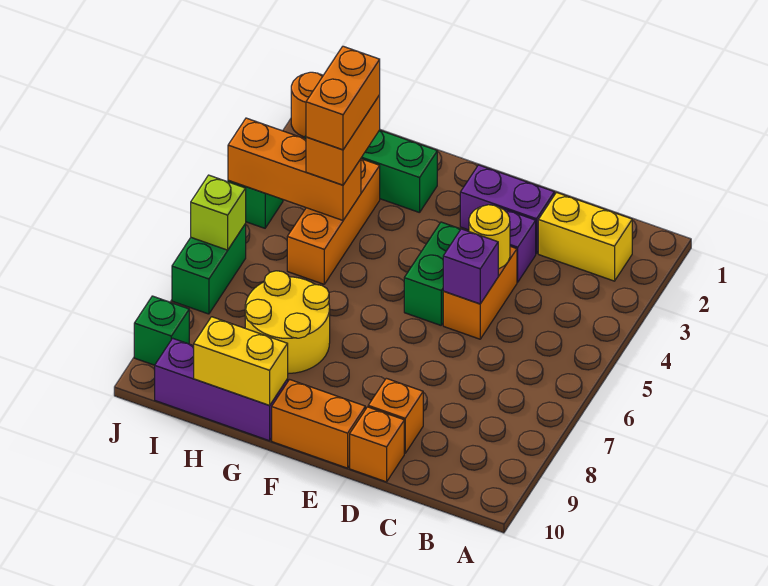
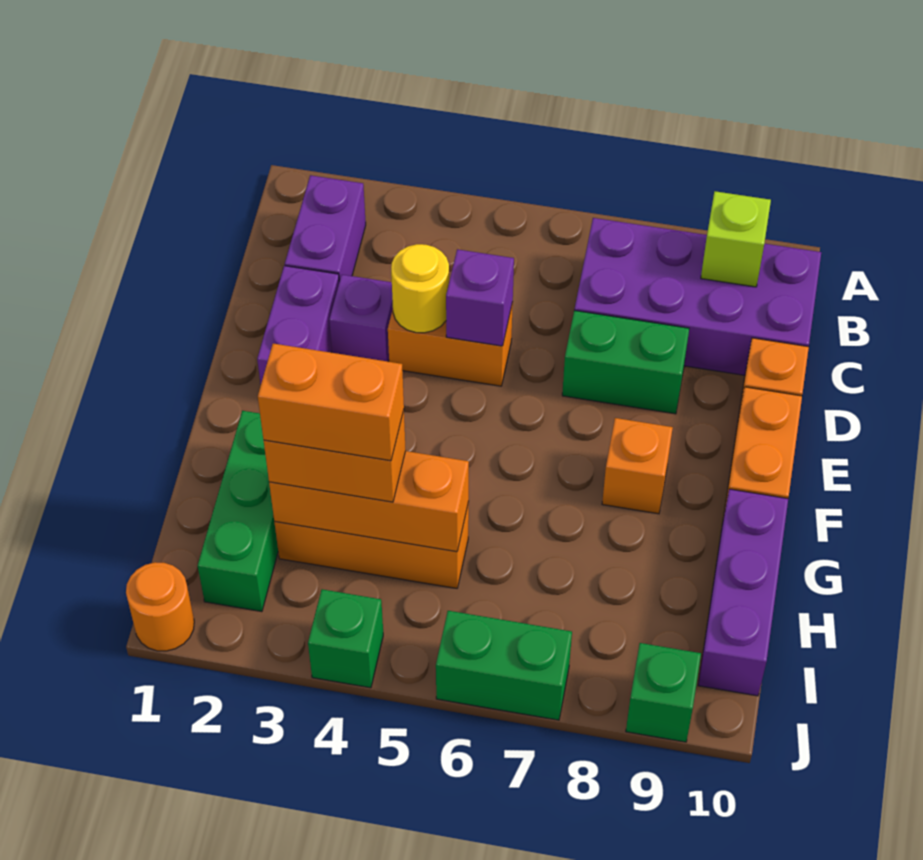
yellow brick B2:C2 level 1 -> purple brick B2:C2 level 1
none -> purple brick B7:C10 level 1
orange brick D9 level 1 -> orange brick F8 level 1
green brick E4:E5 level 1 -> green brick D7:D8 level 1
yellow round brick G7:H8 level 1 -> none
yellow brick G10:H10 level 2 -> none
orange brick H4:J4 level 2 -> orange brick H3:H5 level 2
lime brick J6 level 2 -> lime brick B9 level 2

